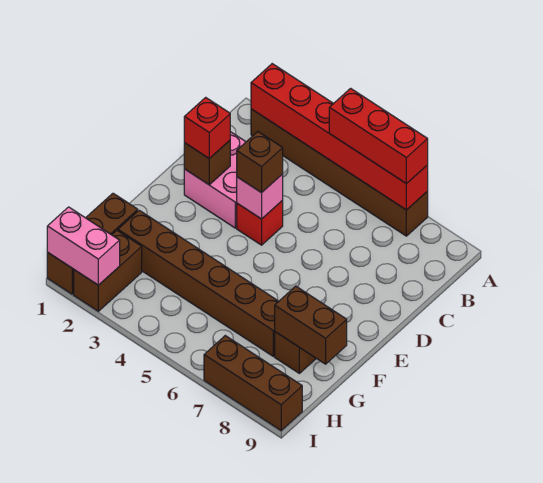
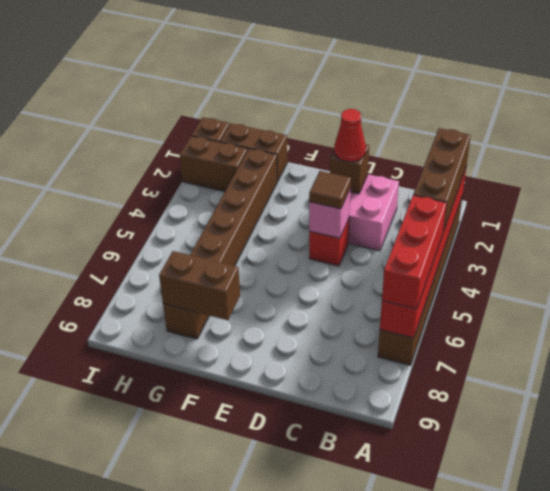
red brick D2 level 3 -> red cone D2 level 3
brown brick D4 level 3 -> brown tile D4 level 3
brown brick G8:G9 level 2 -> brown brick F8:G8 level 2
pink brick I1:I2 level 2 -> none
brown brick I7:I9 level 1 -> brown brick A2:A4 level 3

